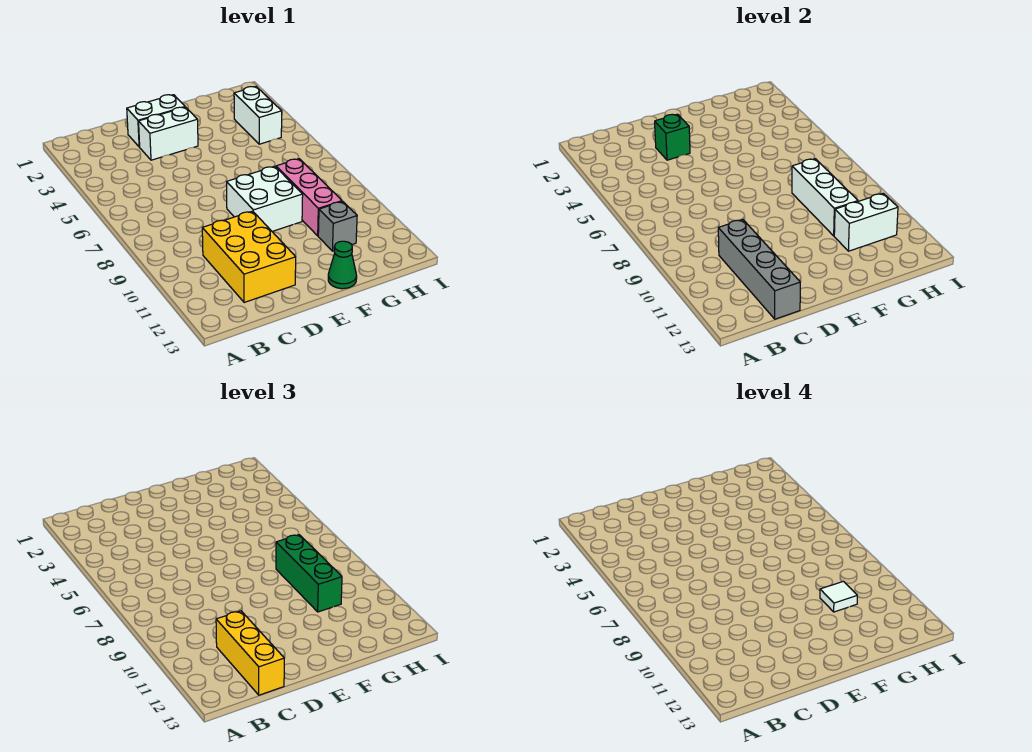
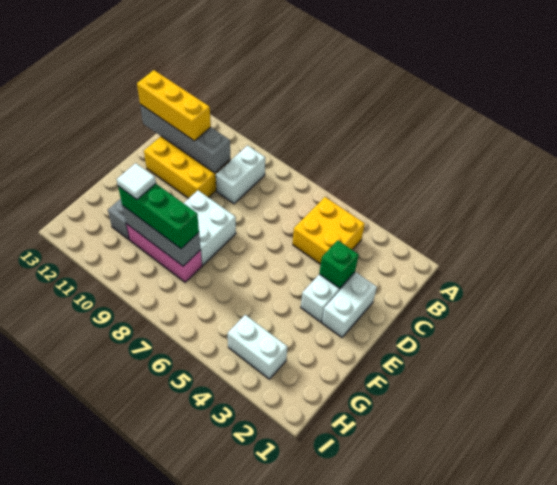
none -> yellow brick B4:C5 level 1
green cone F13 level 1 -> none
white brick G8:G10 level 2 -> grey brick G8:G10 level 2
white brick G11:H11 level 2 -> white brick B9:C9 level 1

